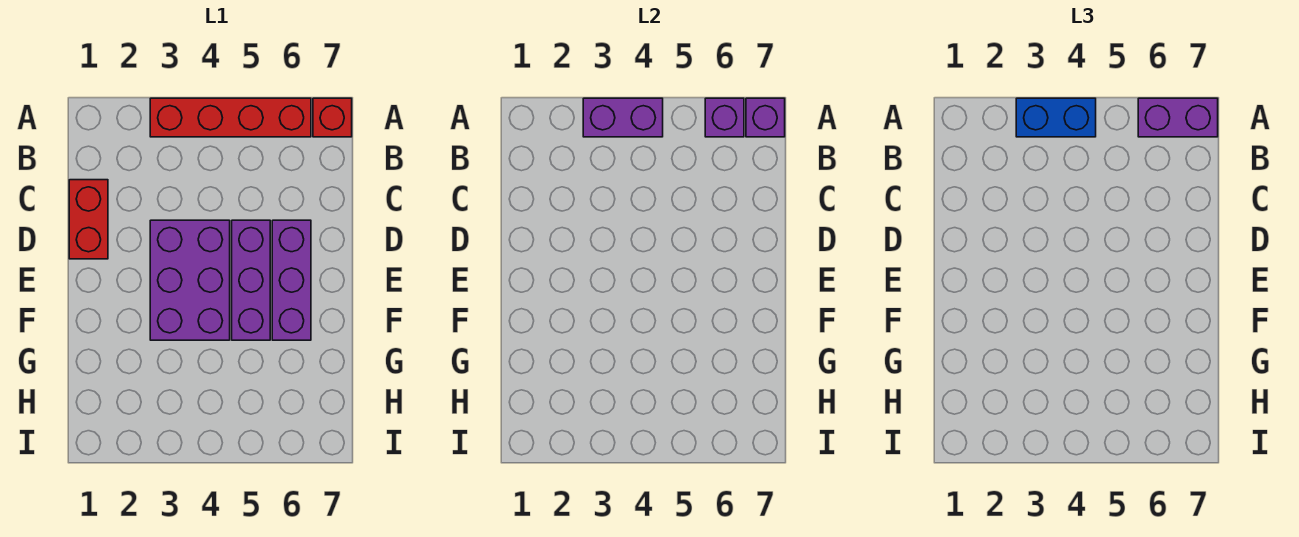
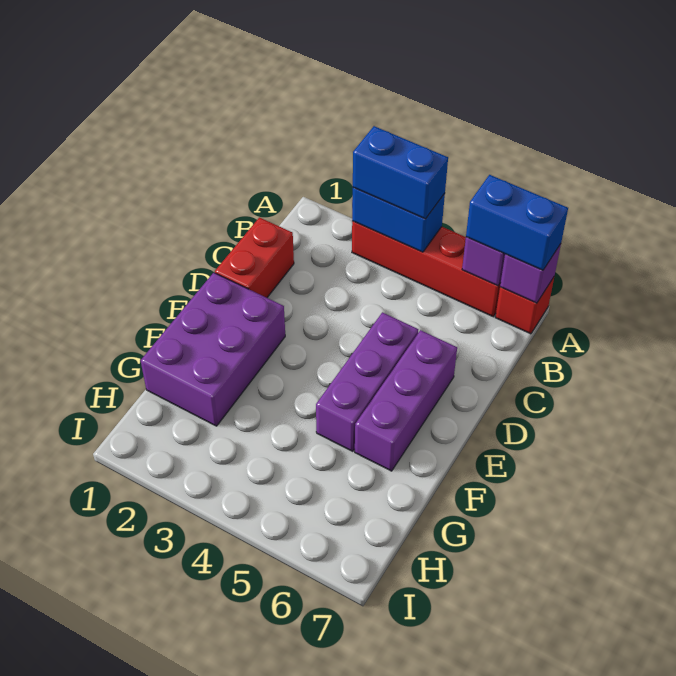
purple brick A3:A4 level 2 -> blue brick A3:A4 level 2
purple brick A6:A7 level 3 -> blue brick A6:A7 level 3
purple brick D3:F4 level 1 -> purple brick E1:G2 level 1

